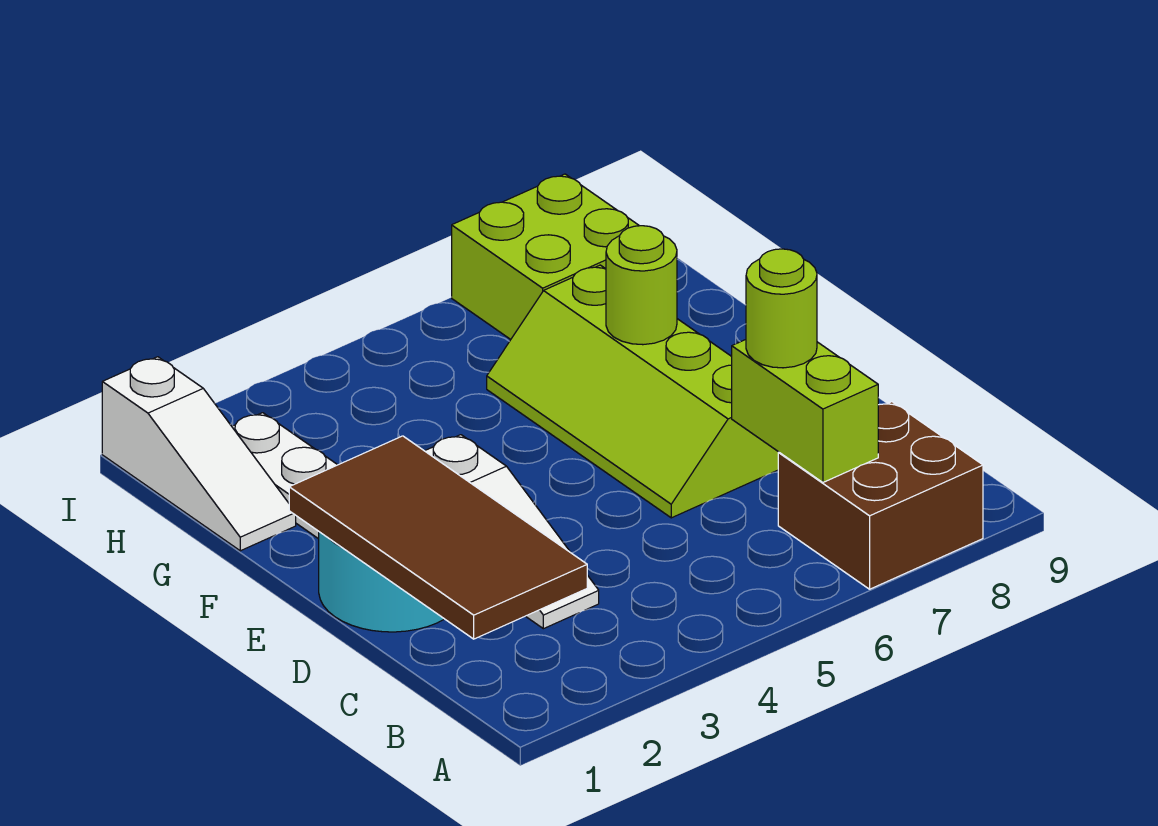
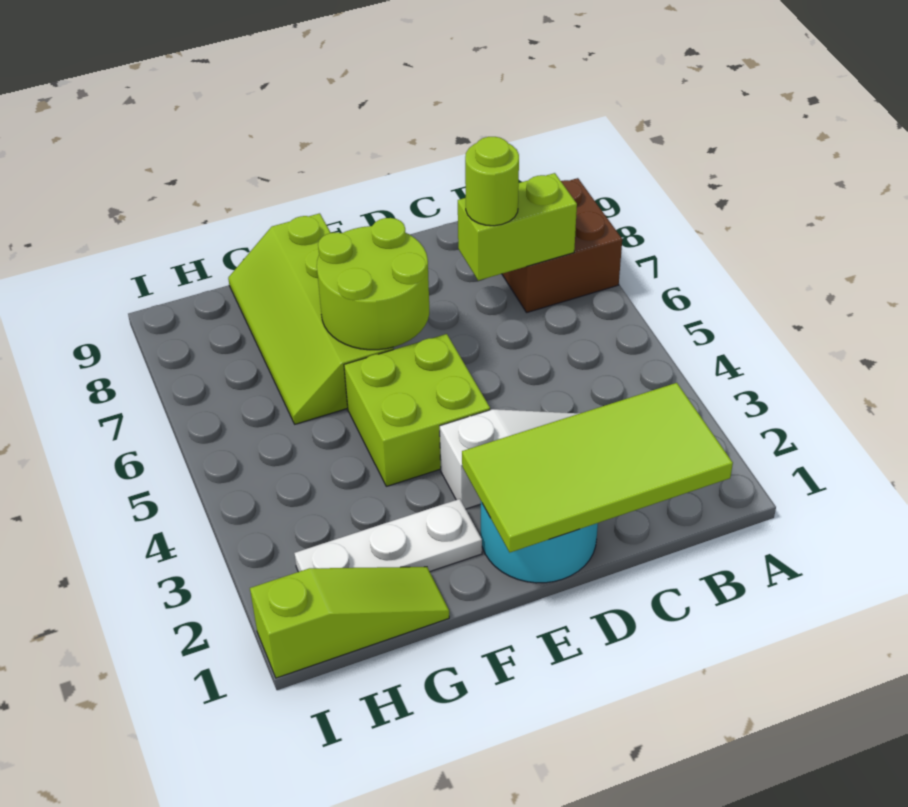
brown tile B1:E2 level 2 -> lime tile B1:E2 level 2
lime slope D6:G7 level 1 top 7 -> lime slope F6:G9 level 1 top F
lime round brick F7 level 2 -> lime round brick E6:F7 level 2
white slope G1:I1 level 1 top I -> lime slope G1:I1 level 1 top I
lime brick H7:I8 level 1 -> lime brick E4:F5 level 1

